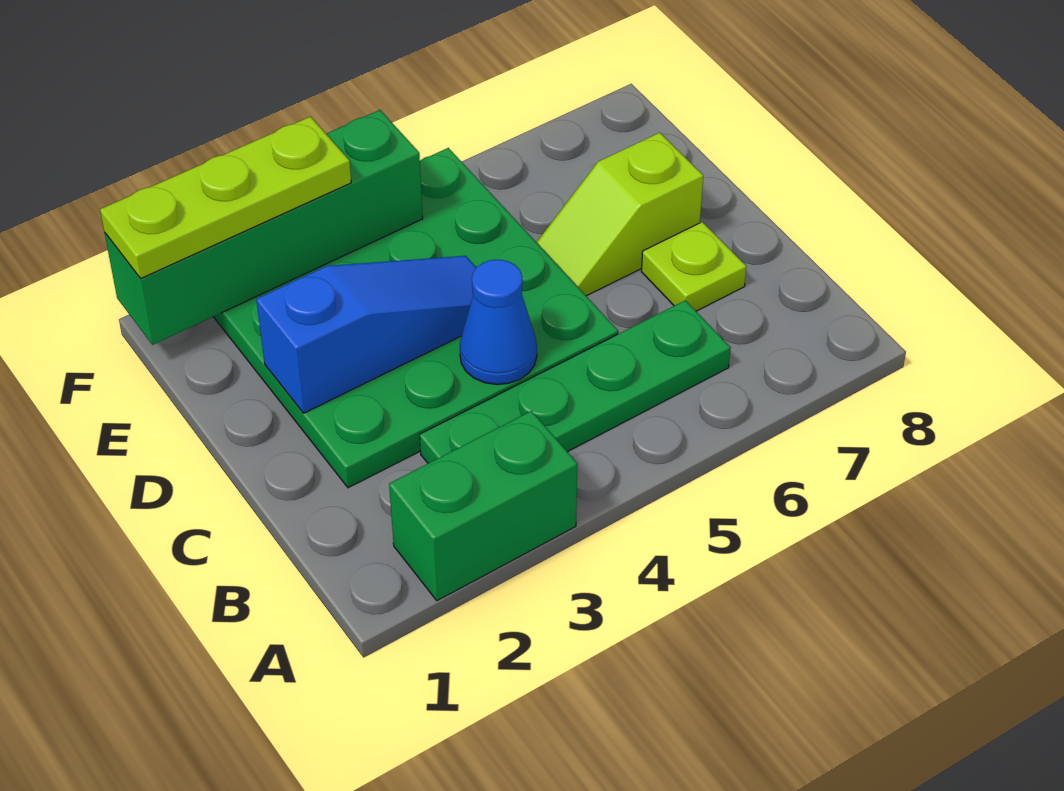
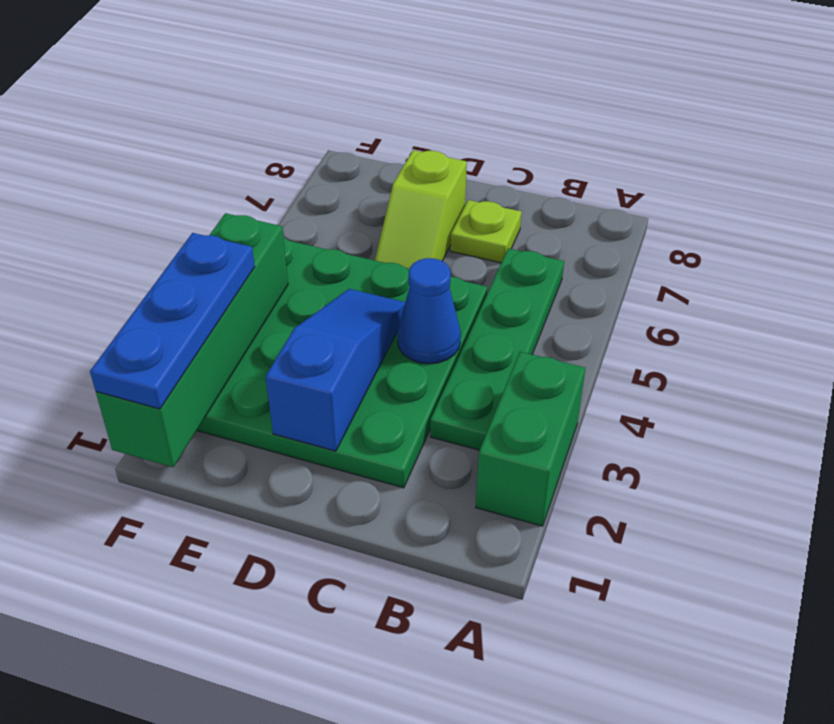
lime plate F1:F3 level 3 -> blue plate F1:F3 level 3

